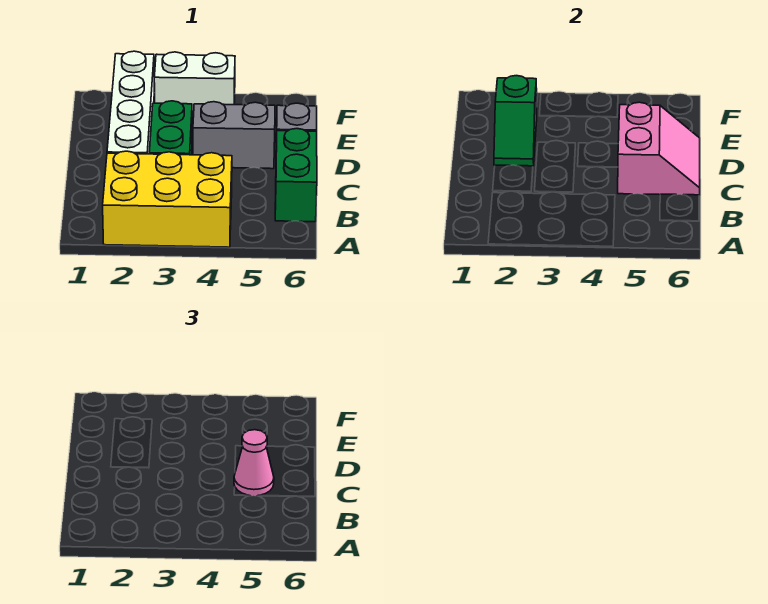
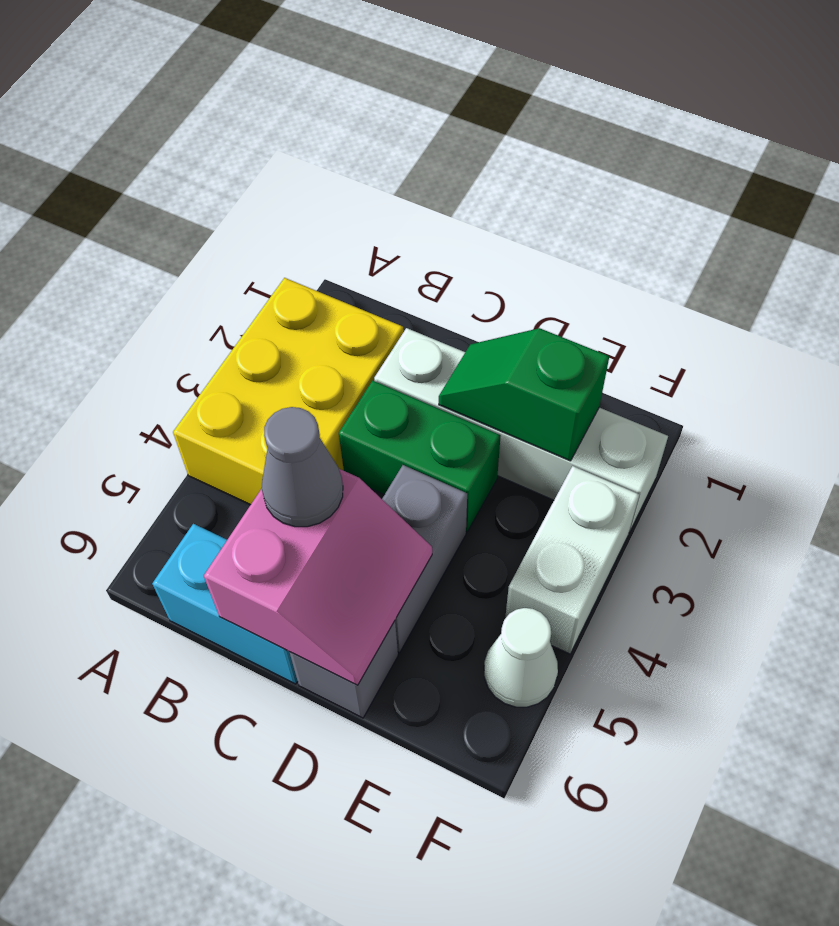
green brick B6:C6 level 1 -> cyan brick B6:C6 level 1
pink slope C5:D6 level 2 top 5 -> pink slope C5:D6 level 2 top C
pink cone C5 level 3 -> grey cone C5 level 3
none -> white cone F5 level 1

